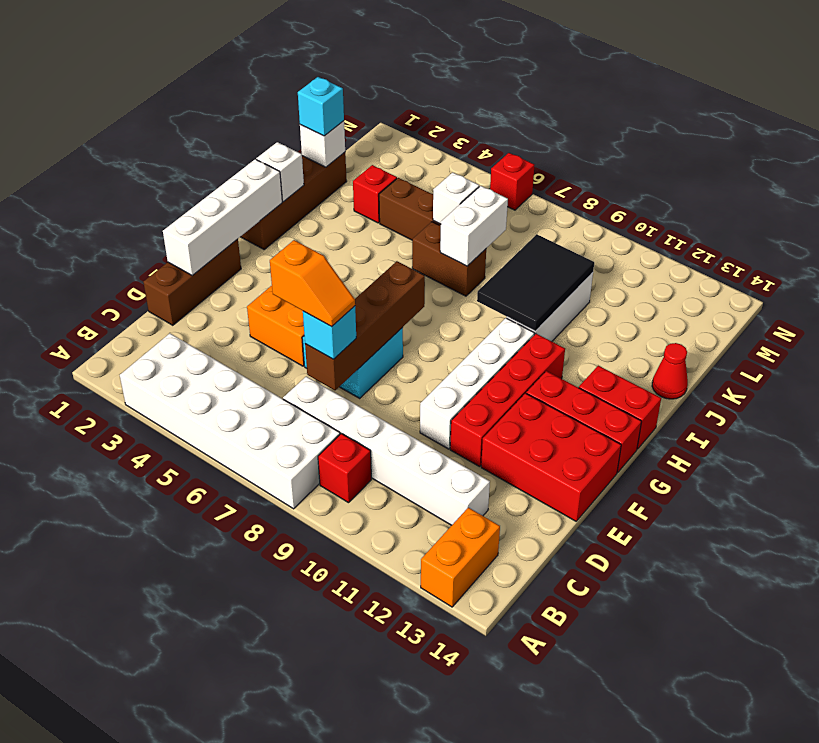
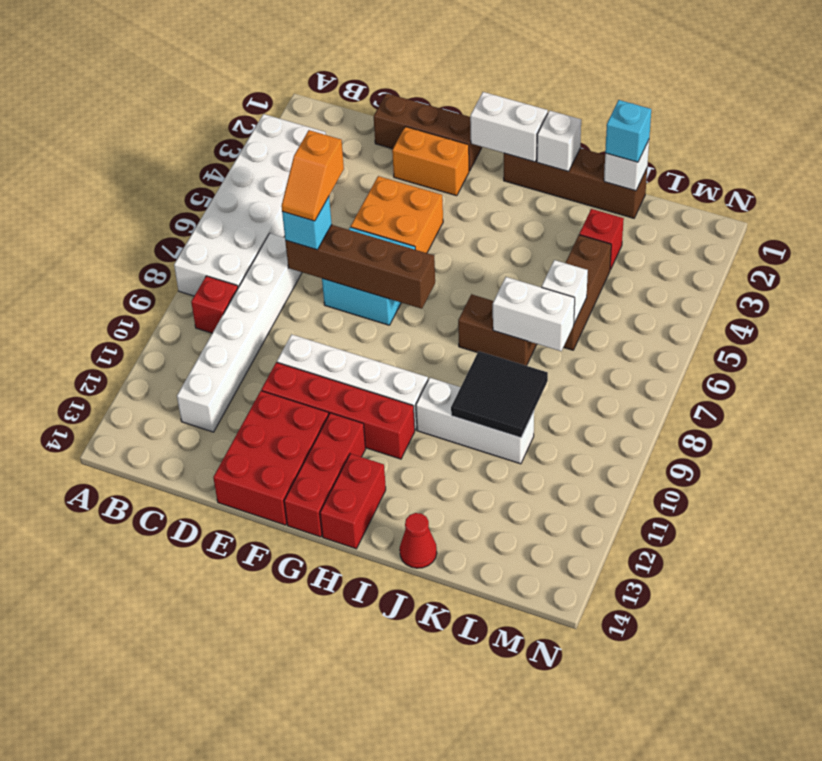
orange brick A13:B13 level 1 -> orange brick E2:F2 level 1
white brick E1:H1 level 2 -> white brick G1:H1 level 2
black tile I9:K10 level 2 -> black tile J9:K10 level 2
brown brick J6:J7 level 1 -> brown brick I7:J7 level 1
red brick N6 level 1 -> none

